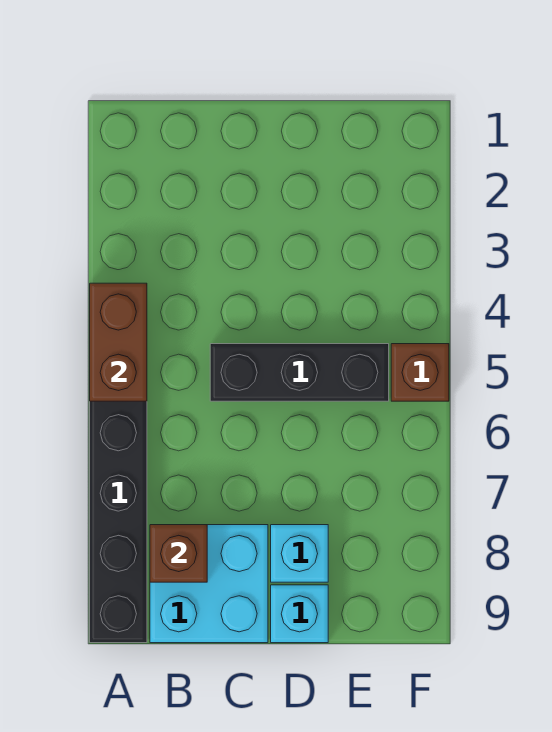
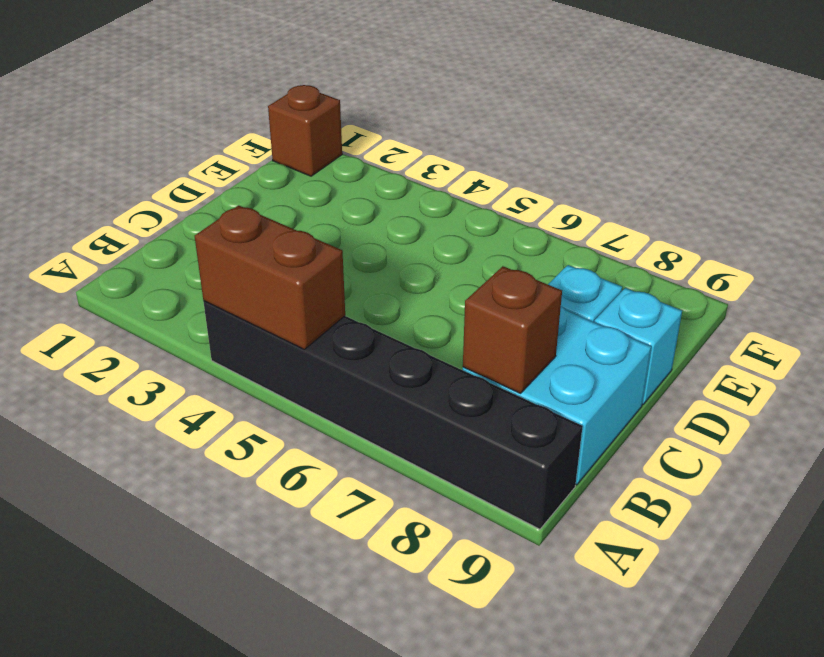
black brick C5:E5 level 1 -> none
brown brick F5 level 1 -> brown brick F1 level 1

